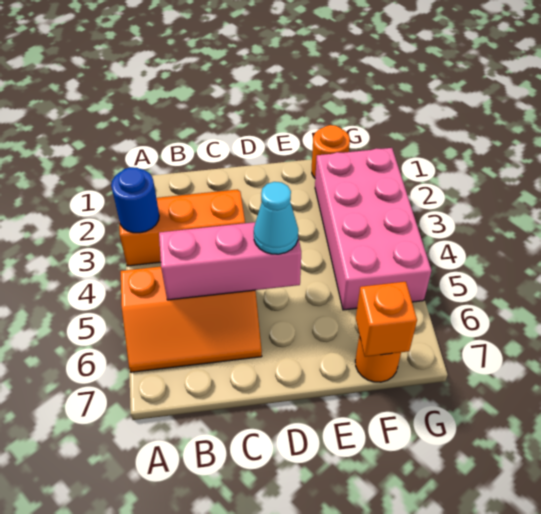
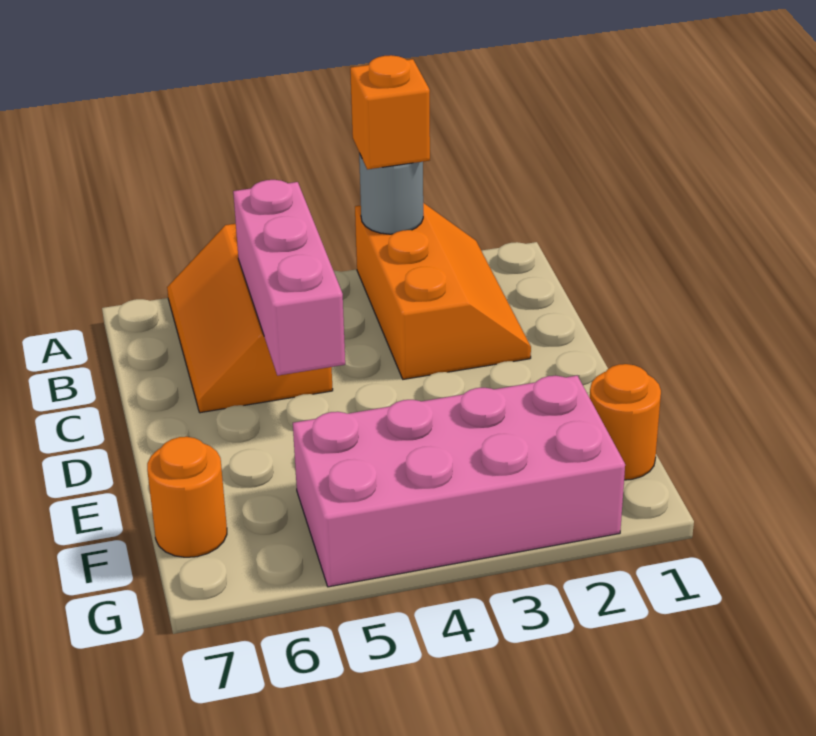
blue round brick A3 level 2 -> grey round brick A3 level 2
cyan cone D5 level 3 -> none
orange brick F7 level 2 -> orange brick A3 level 3

